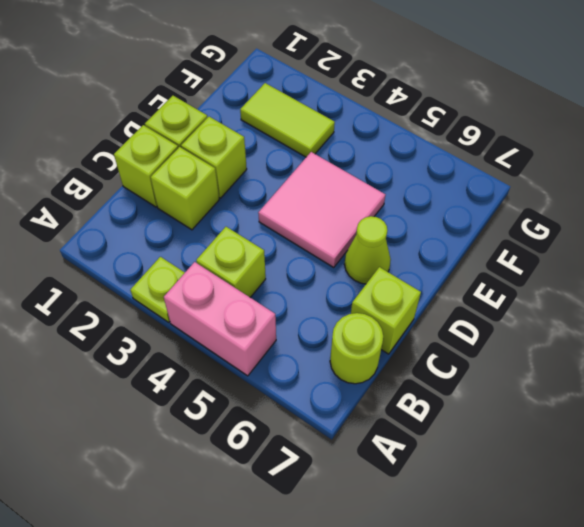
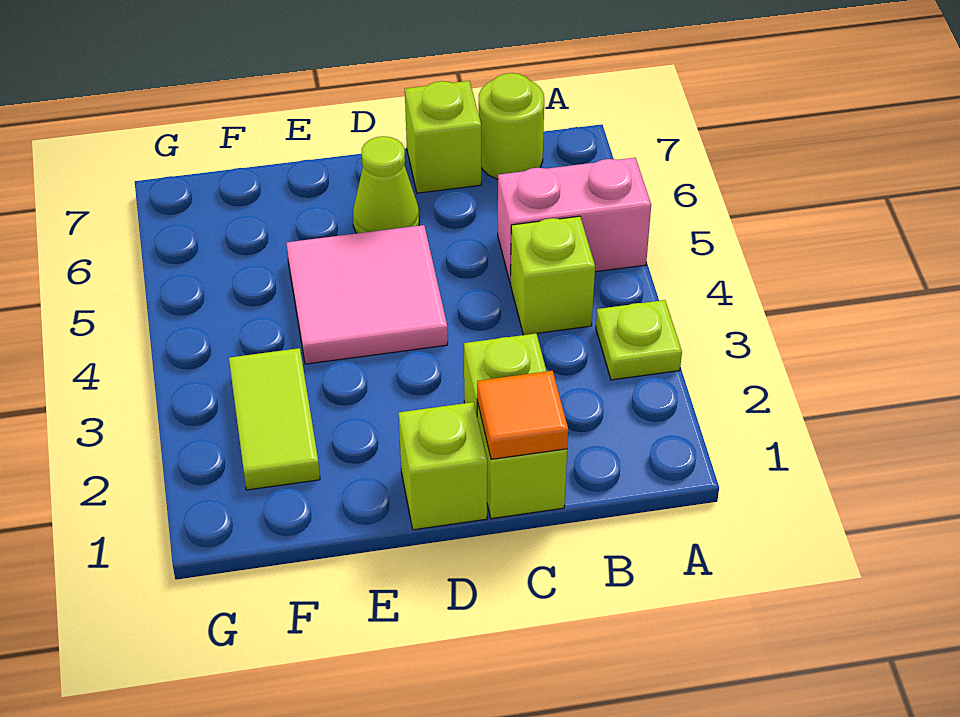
pink brick A4:A5 level 1 -> pink brick A5:B5 level 1
none -> orange tile C1 level 2
lime brick D2 level 1 -> none

